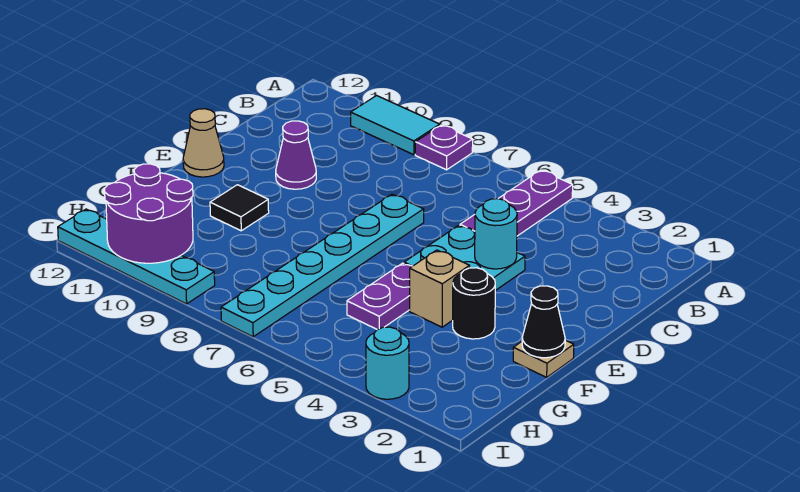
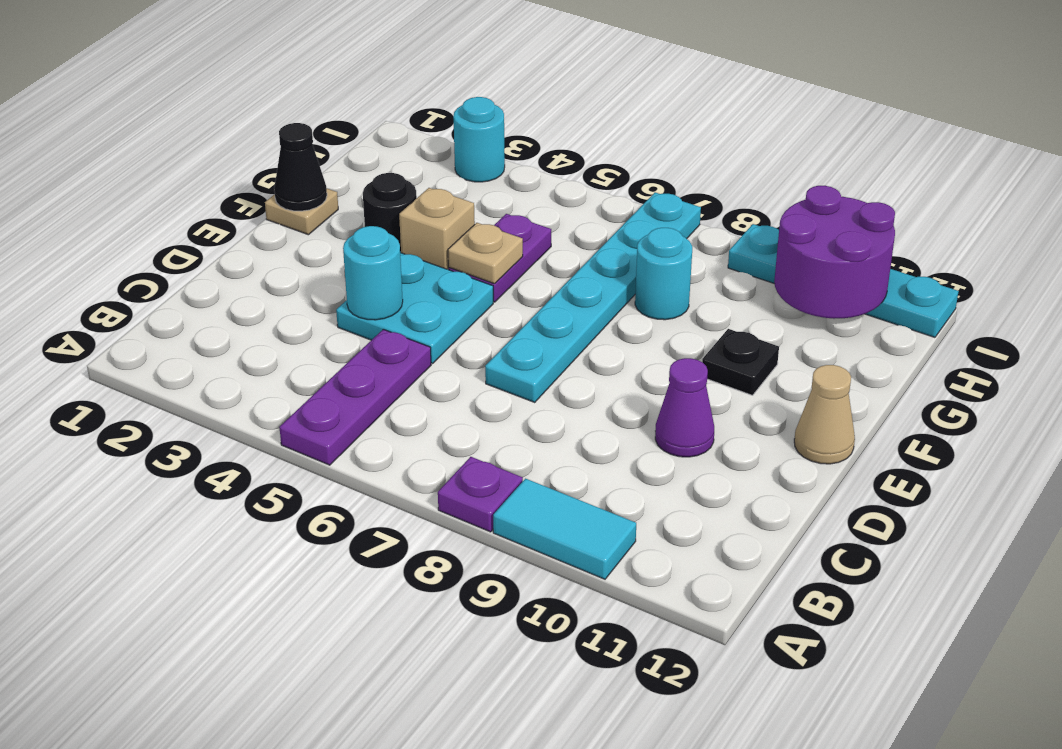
none -> tan plate F5 level 2
black tile F10 level 1 -> black plate F10 level 1
none -> cyan round brick G8 level 1

